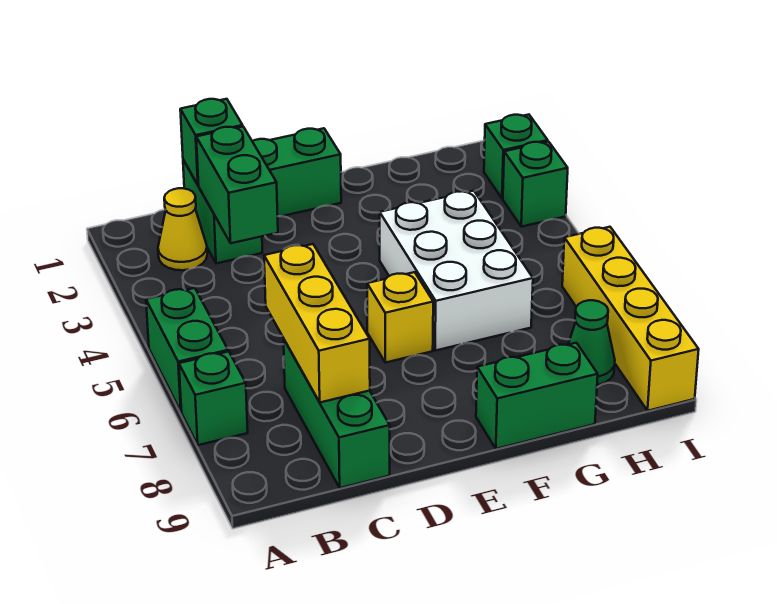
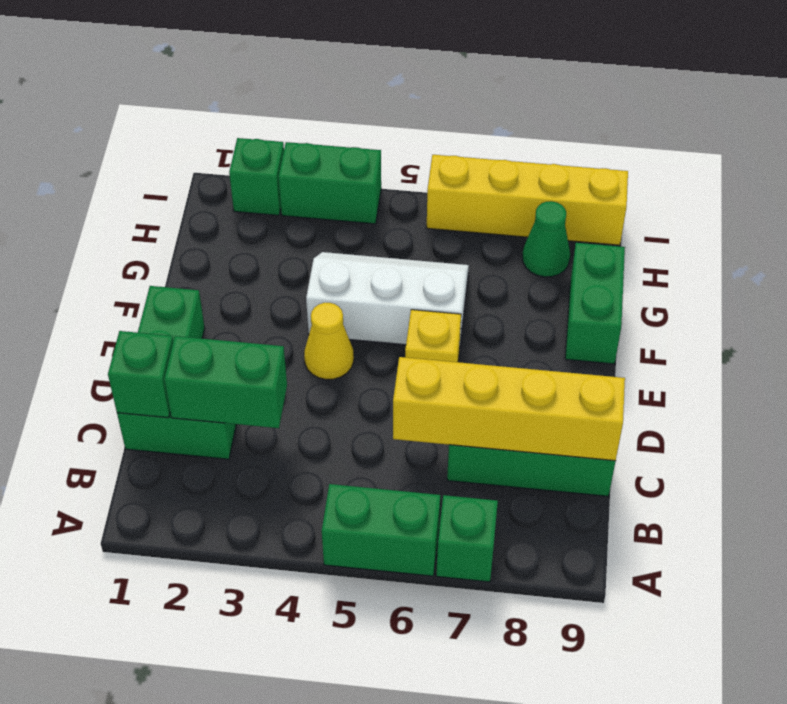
yellow cone B2 level 1 -> yellow cone E4 level 1
yellow brick C6:C8 level 2 -> yellow brick C6:C9 level 2
white brick F4:G6 level 1 -> white slope F4:G6 level 1 top F
green brick I3 level 1 -> green brick I3:I4 level 1

